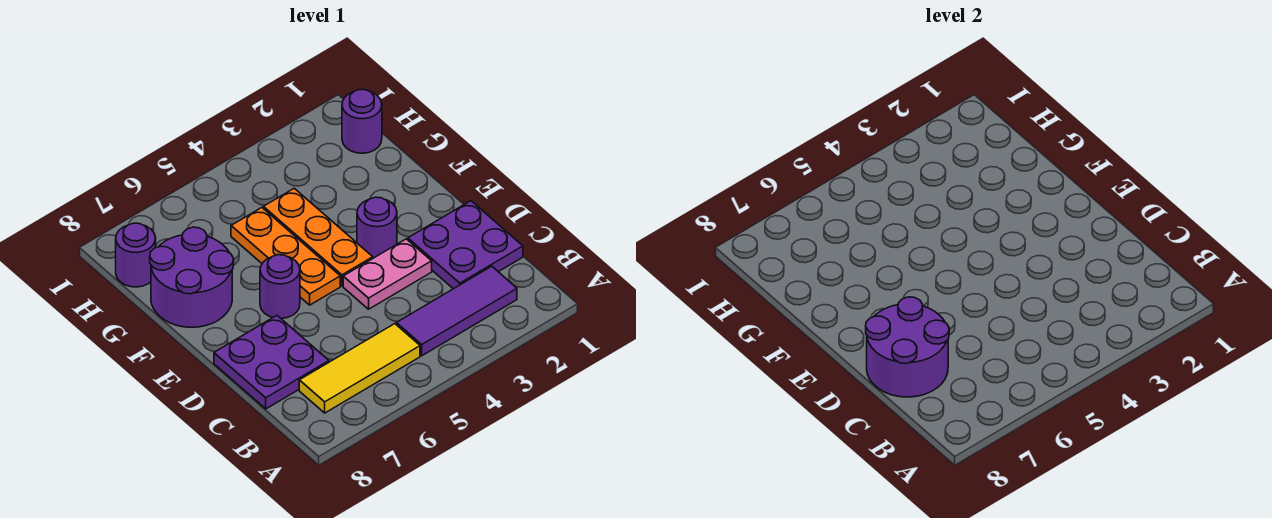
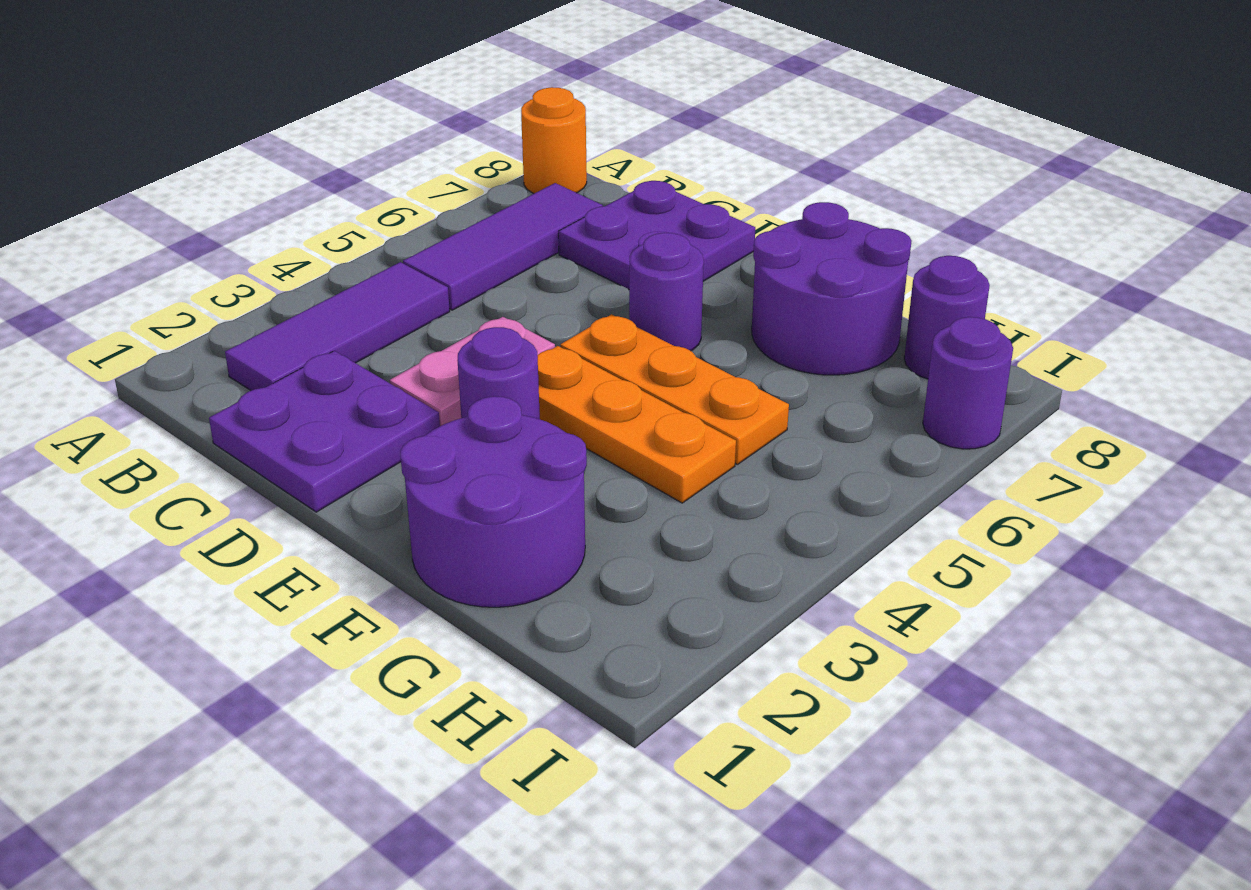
none -> orange round brick A8 level 1
yellow tile B5:B7 level 1 -> purple tile B5:B7 level 1
purple round brick C7:D8 level 2 -> purple round brick F1:G2 level 1
purple round brick H1 level 1 -> purple round brick I7 level 1

